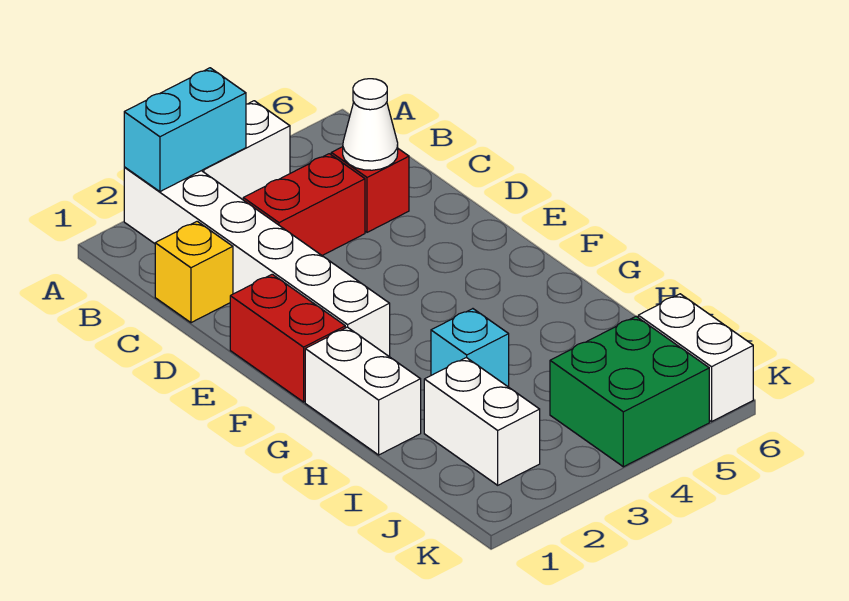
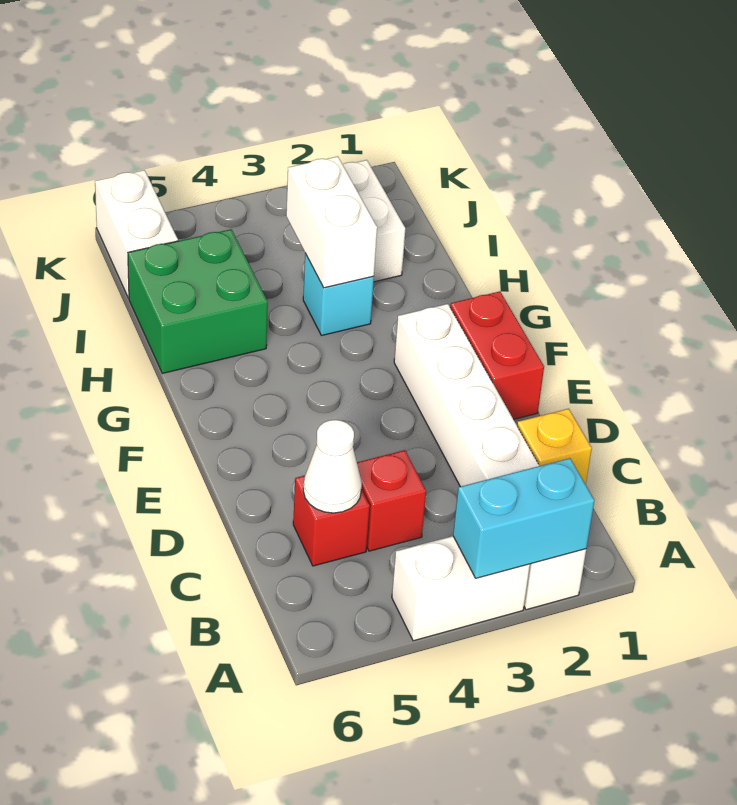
red brick C3:C4 level 1 -> red brick C4 level 1
white brick G1:H1 level 1 -> white brick H3:I3 level 2
green brick J4:K5 level 1 -> green brick H5:I6 level 1

